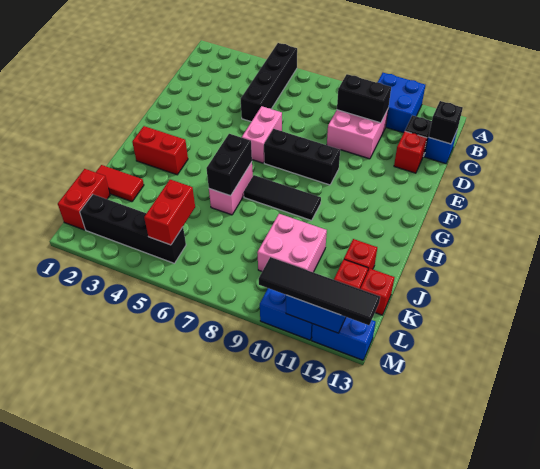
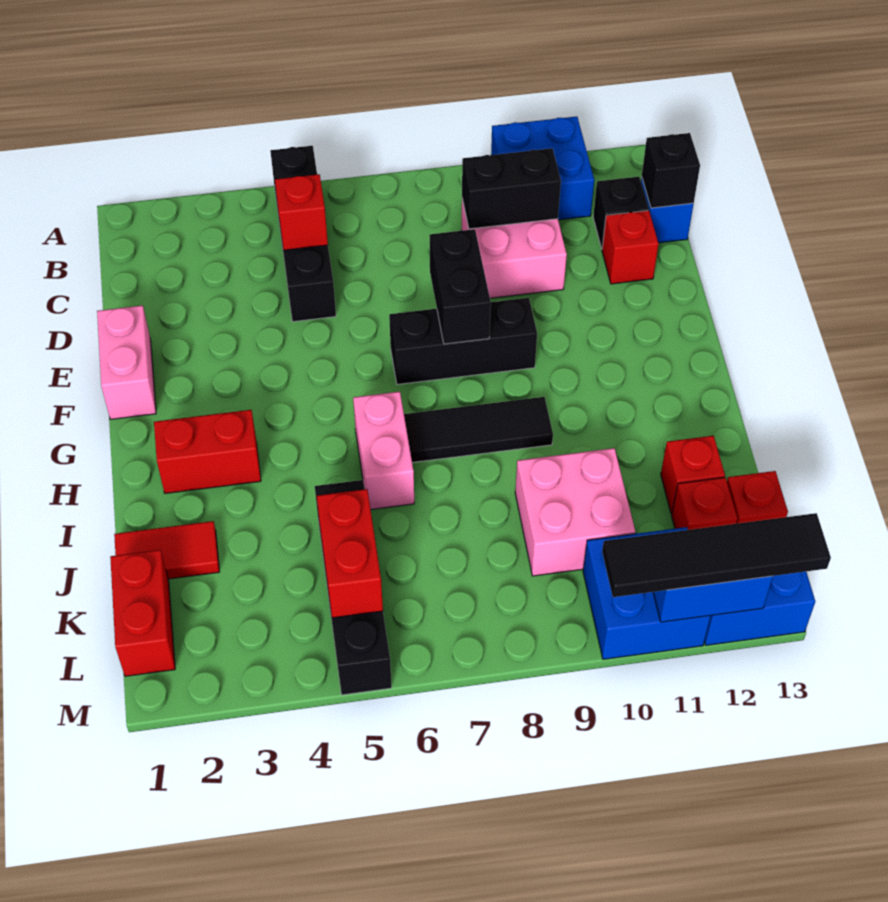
none -> red brick C5 level 2
pink brick E6:F6 level 1 -> pink brick E1:F1 level 1
black brick H6:I6 level 2 -> black brick E8:F8 level 2
black brick L2:L5 level 1 -> black brick J5:M5 level 1

